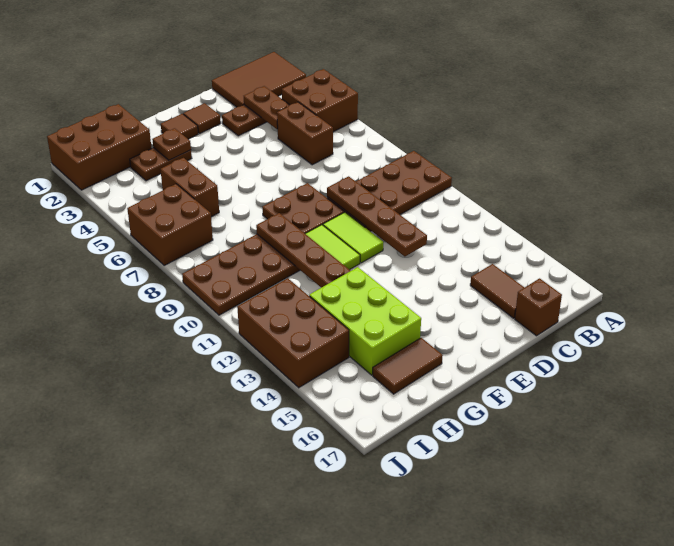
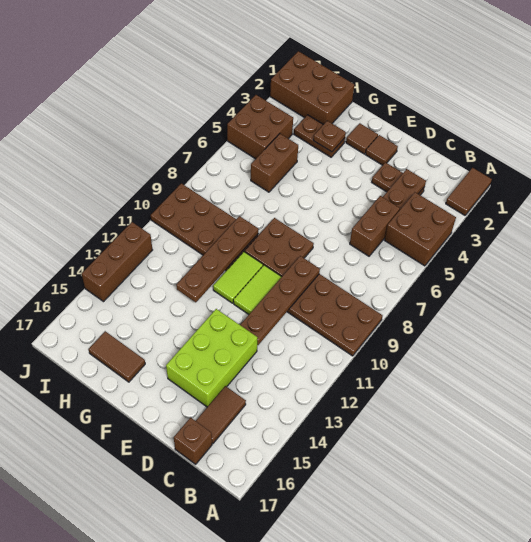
brown tile A1:C2 level 1 -> brown tile A1:A2 level 1
lime brick G13:H15 level 1 -> lime brick D13:E15 level 1
brown brick I6:J7 level 1 -> brown brick I4:J5 level 1
brown brick I12:J14 level 1 -> brown brick J12:J14 level 1

